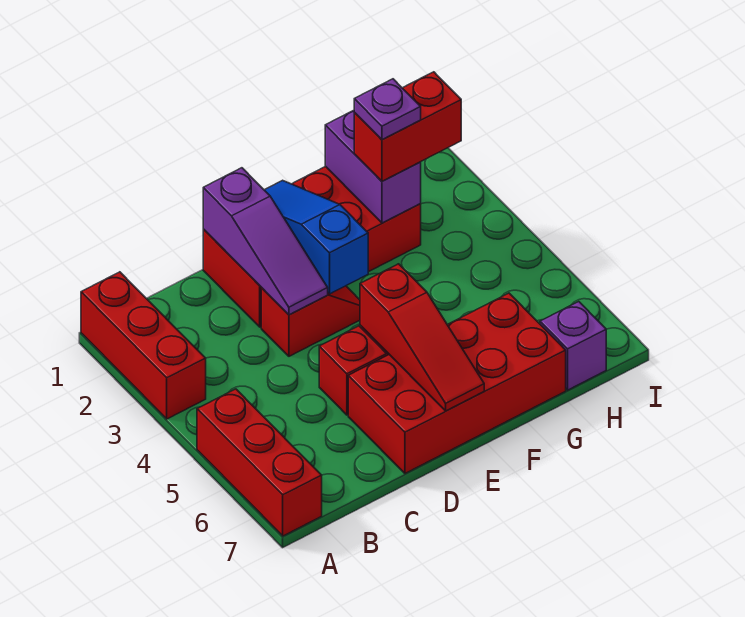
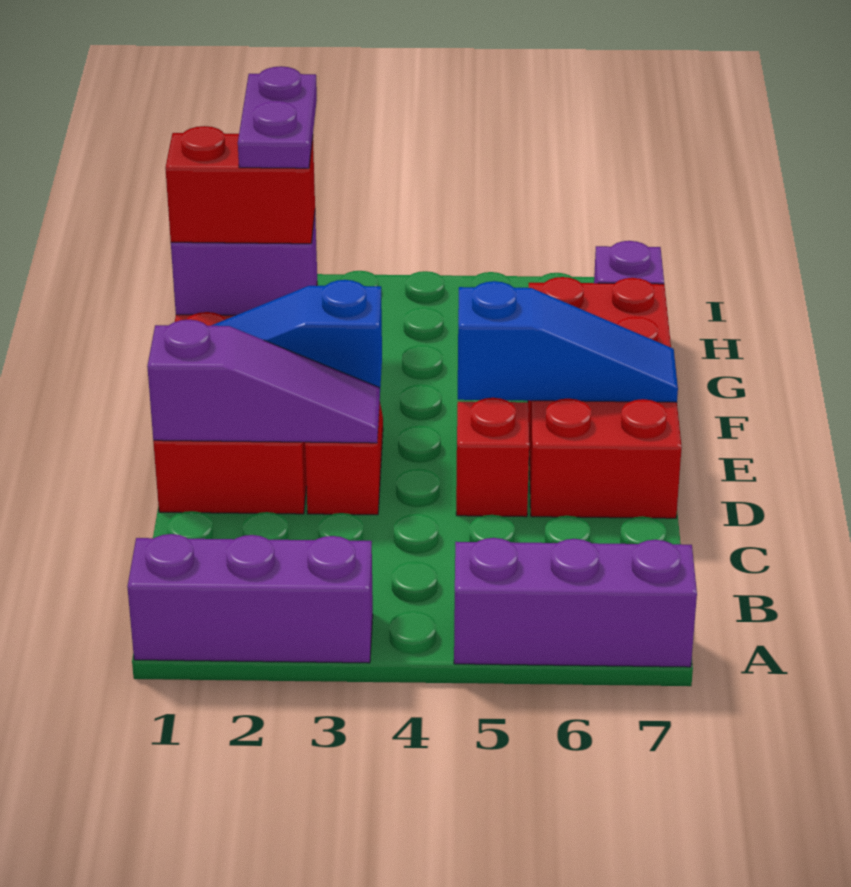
red brick A1:A3 level 1 -> purple brick A1:A3 level 1
red brick A5:A7 level 1 -> purple brick A5:A7 level 1
red slope E5:E7 level 2 top 5 -> blue slope E5:E7 level 2 top 5
red brick G2:H2 level 3 -> red brick G1:G2 level 3
purple plate G2 level 4 -> purple plate G2:H2 level 4

